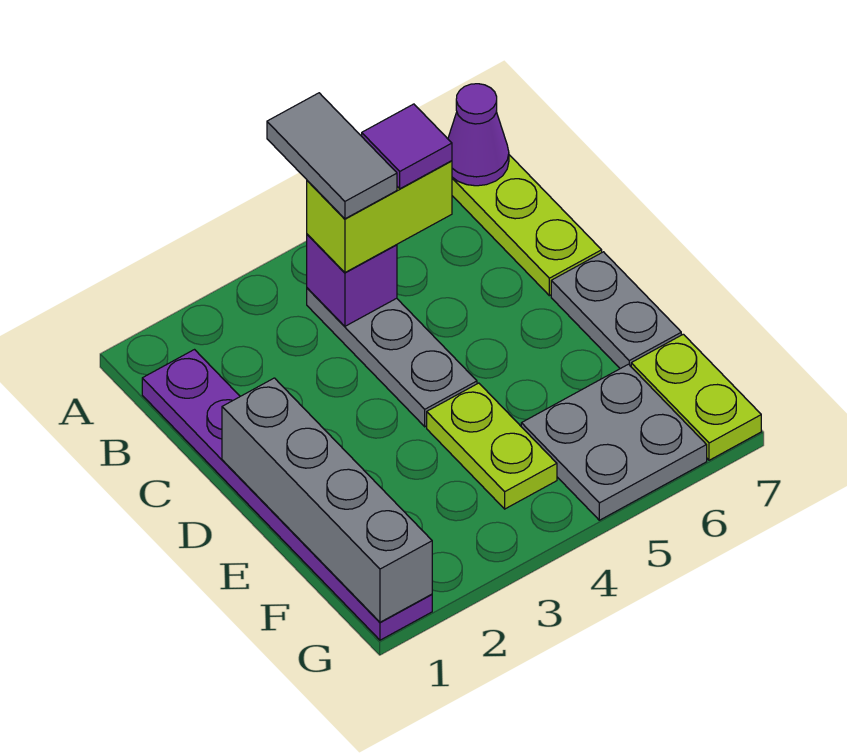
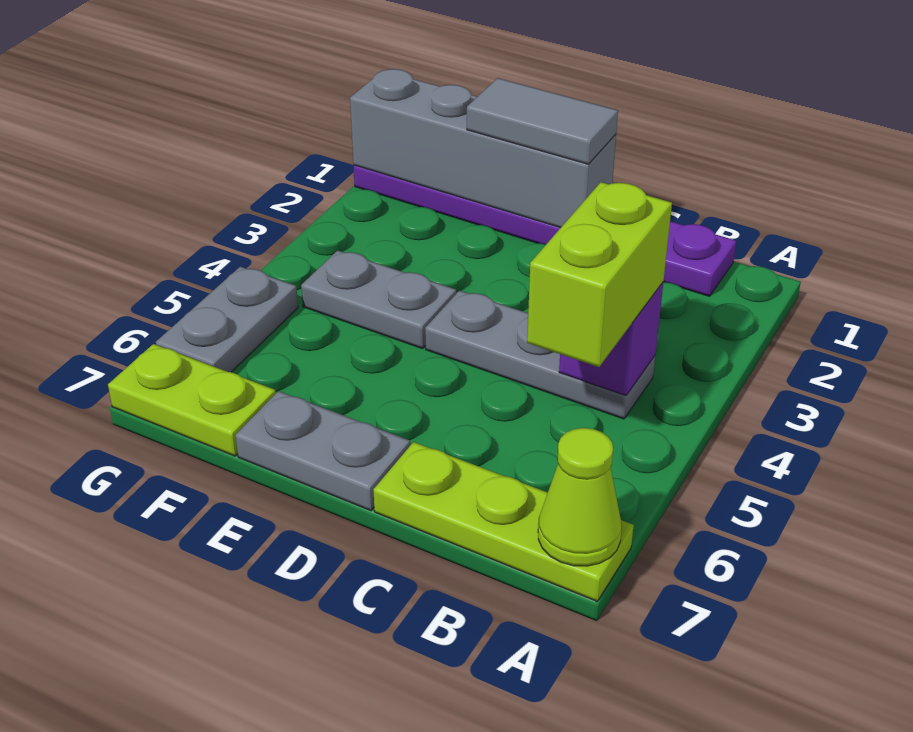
grey tile A4:B4 level 4 -> grey tile D1:E1 level 3
purple cone A7 level 2 -> lime cone A7 level 2
purple tile B5 level 4 -> none
lime plate E4:F4 level 1 -> grey plate E4:F4 level 1
grey plate F5:G6 level 1 -> grey plate G5:G6 level 1

